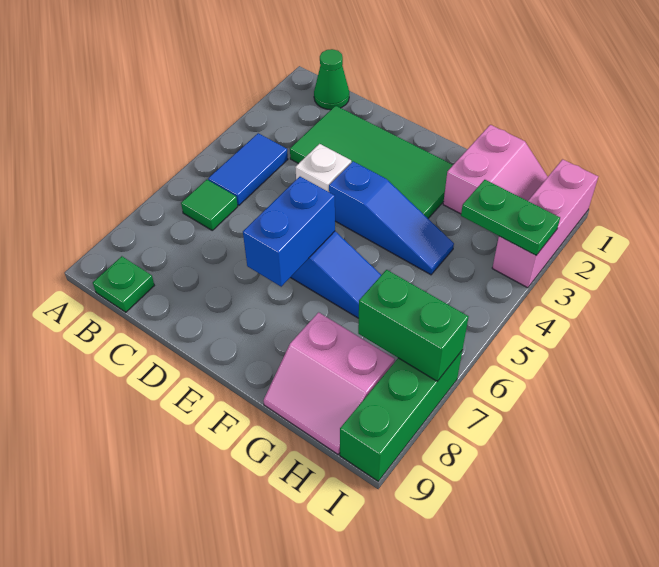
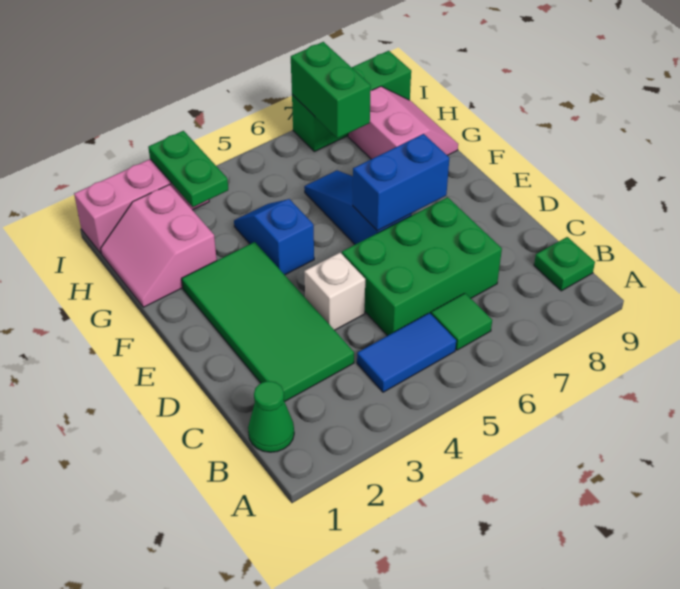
none -> green brick C5:D7 level 1
blue slope E4:G4 level 1 top E -> blue slope F4:G4 level 1 top F
pink slope G1:H2 level 1 top G -> pink slope G1:H2 level 1 top 2

